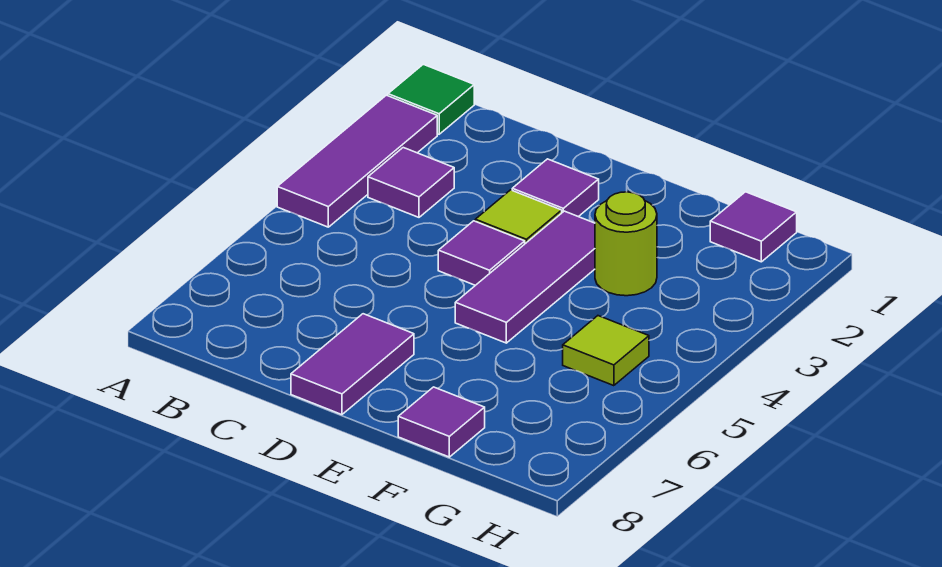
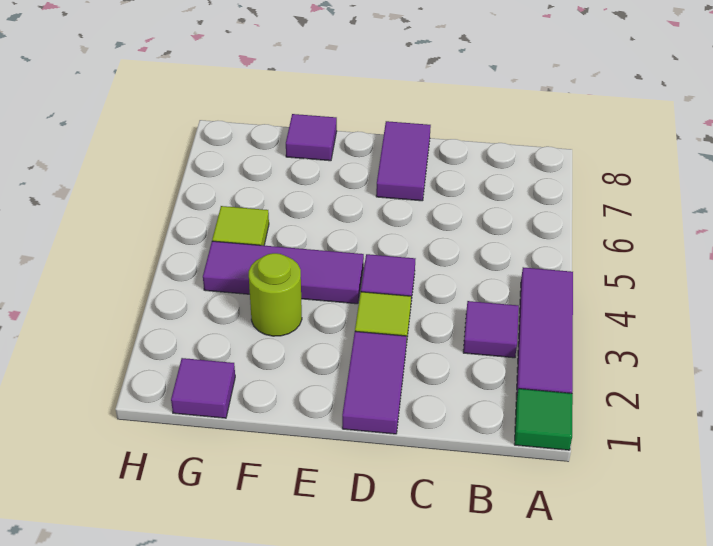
purple tile D2 level 1 -> purple tile D1:D2 level 1
purple tile E3:E5 level 1 -> purple tile E4:G4 level 1

